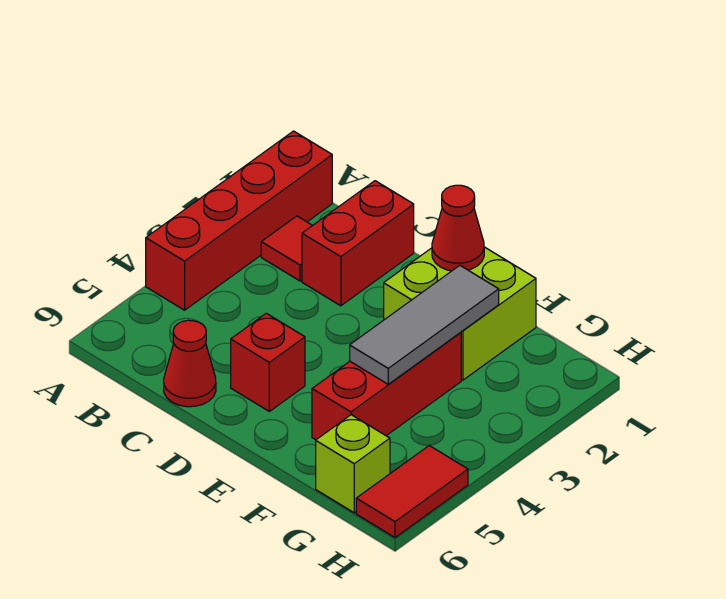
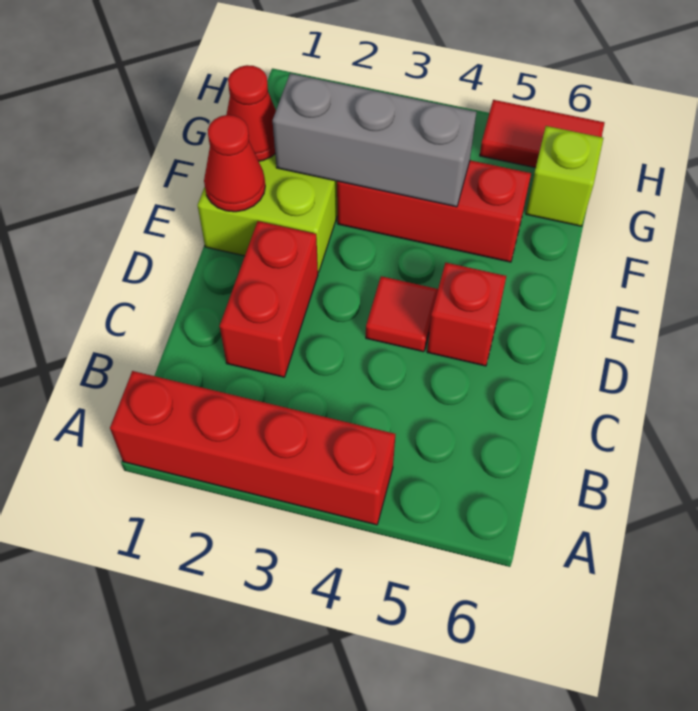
red tile B2 level 1 -> red tile D4 level 1
red brick C1:C2 level 1 -> red brick C2:D2 level 1
red cone C6 level 1 -> red cone F1 level 2
grey tile F2:F4 level 2 -> grey brick F2:F4 level 2

